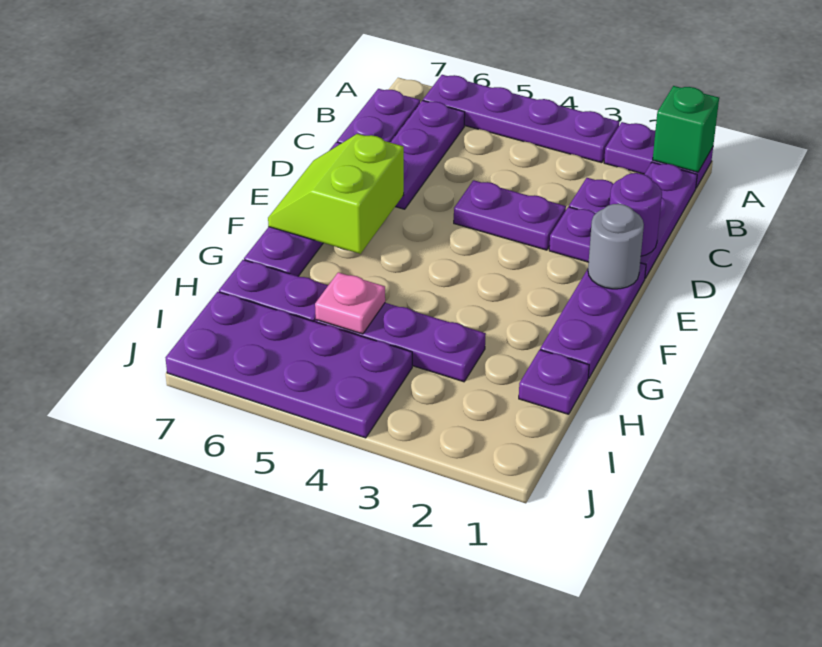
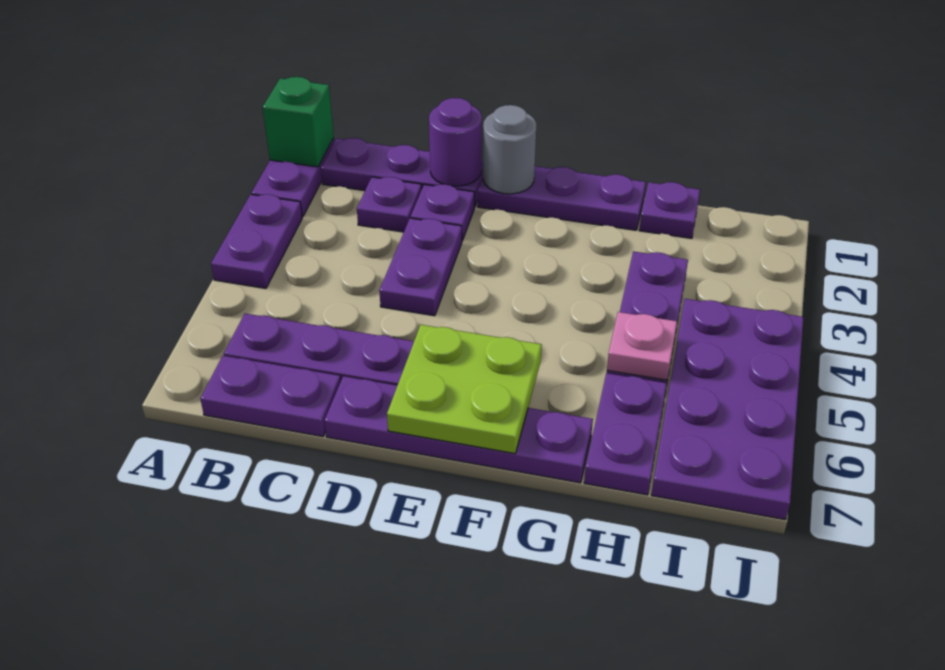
purple plate A3:A6 level 1 -> purple plate A3:A4 level 1
lime slope E6:F7 level 2 top 6 -> lime plate E6:F7 level 2

